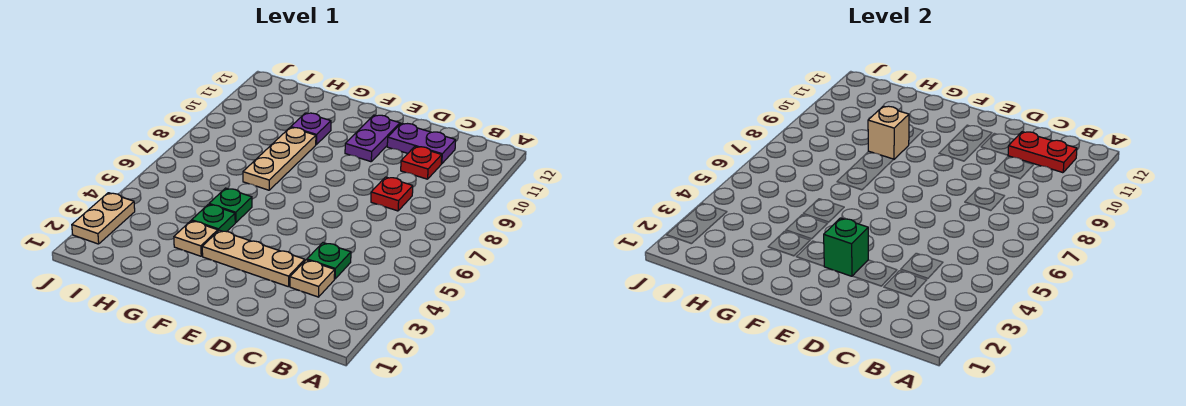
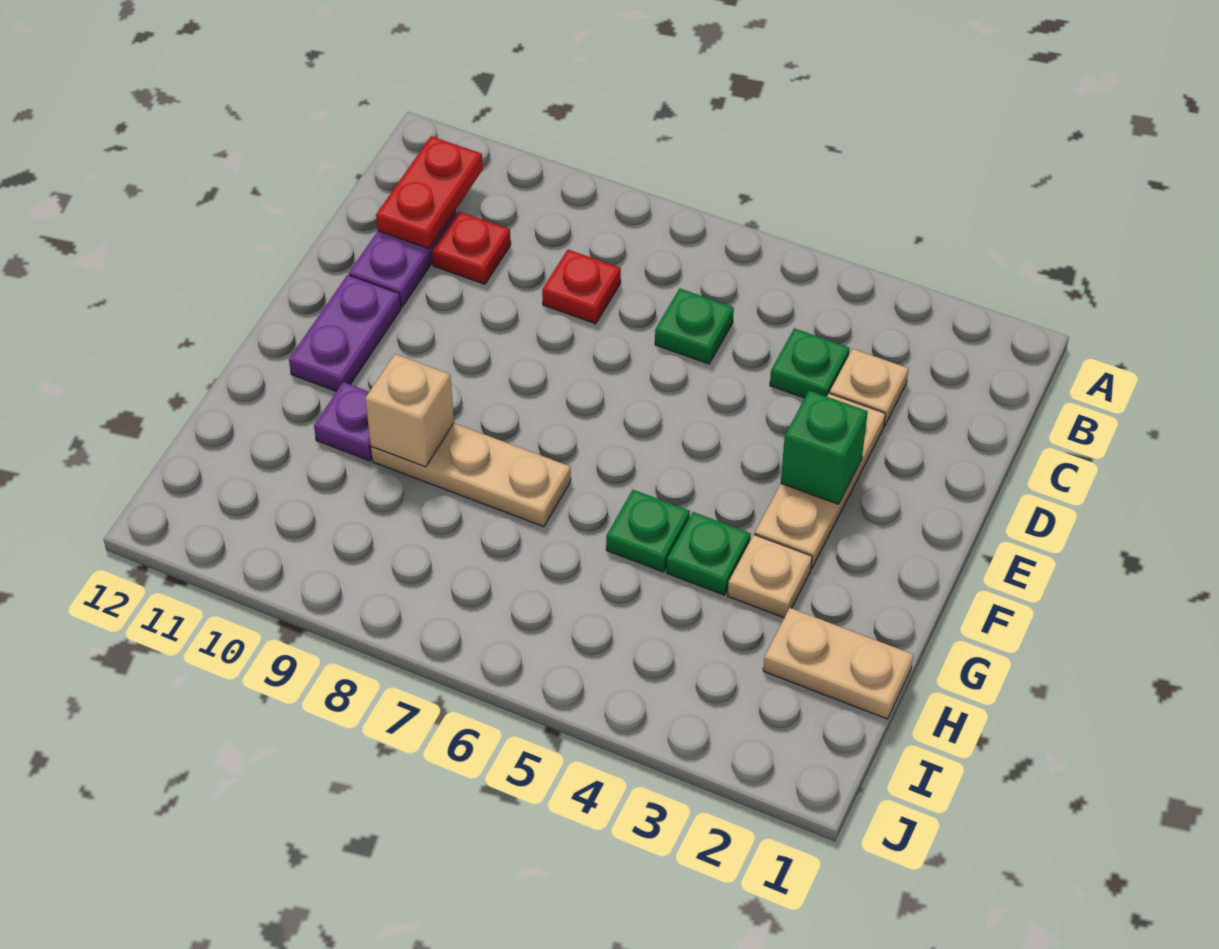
none -> green plate C6 level 1
purple plate E10:E11 level 1 -> purple plate E11:F11 level 1
tan plate J2:J3 level 1 -> tan plate H1:H2 level 1

